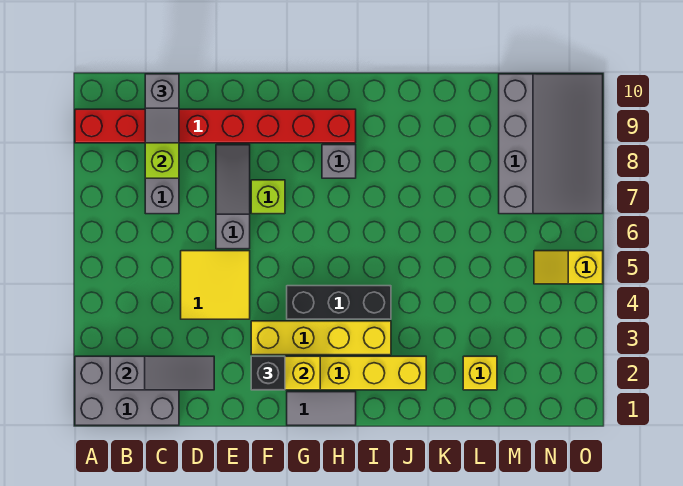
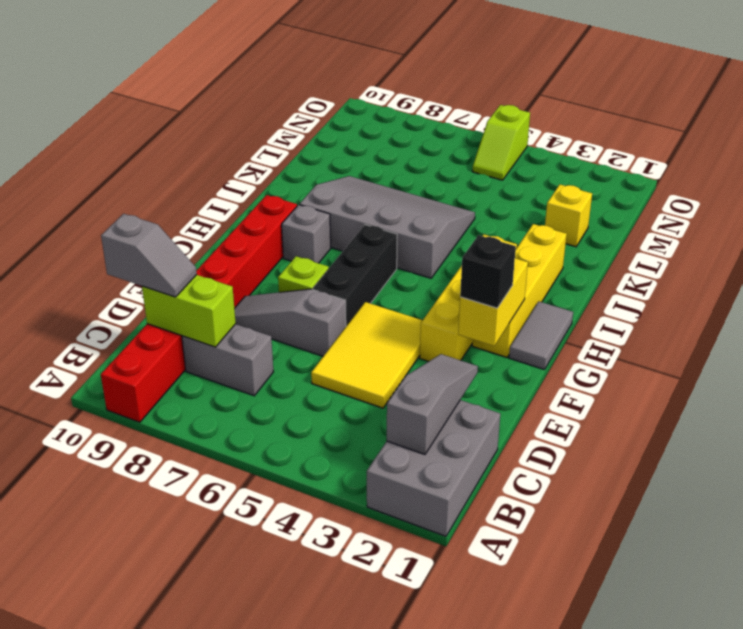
yellow tile D4:E5 level 1 -> yellow tile D4:F5 level 1
black brick G4:I4 level 1 -> black brick F6:H6 level 1
grey slope M7:O10 level 1 top M -> grey slope I5:K8 level 1 top I
yellow slope N5:O5 level 1 top O -> lime slope N5:O5 level 1 top O

